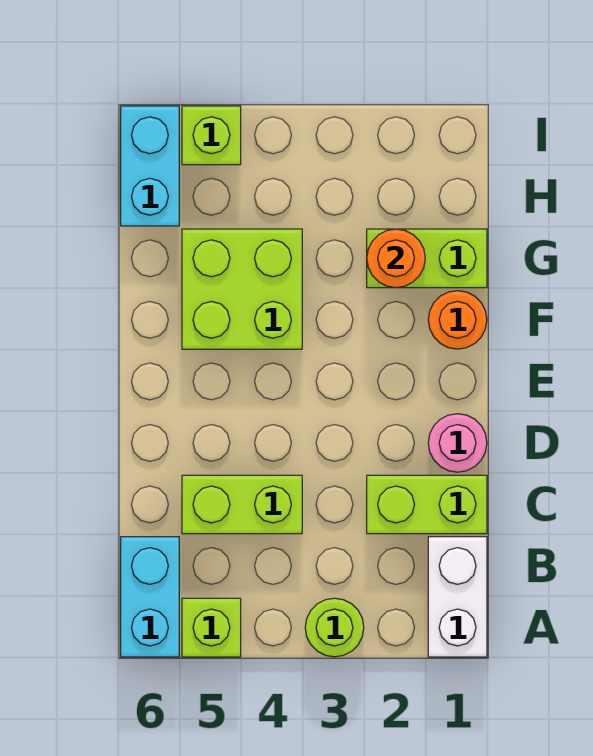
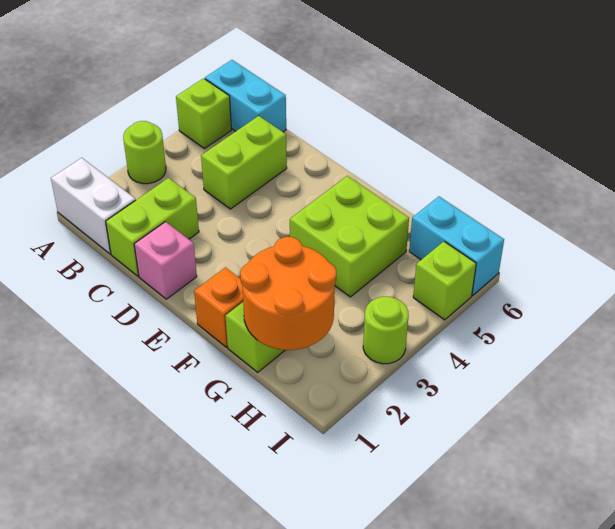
pink round brick D1 level 1 -> pink brick D1 level 1
orange round brick F1 level 1 -> orange brick F1 level 1
orange round brick G2 level 2 -> orange round brick G1:H2 level 2
none -> lime round brick I3 level 1

